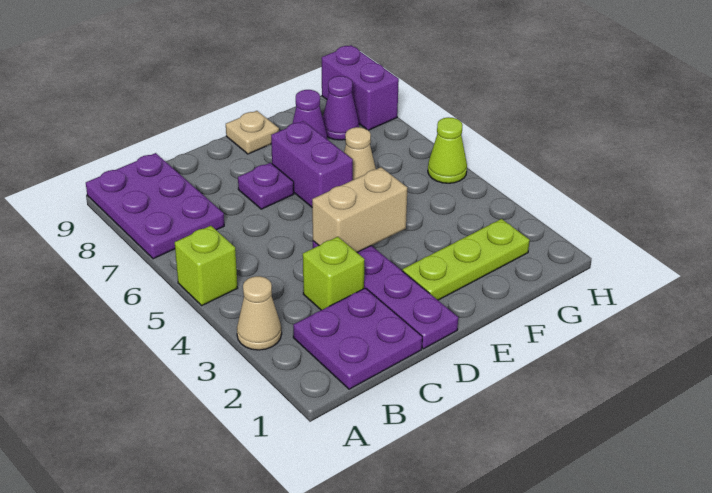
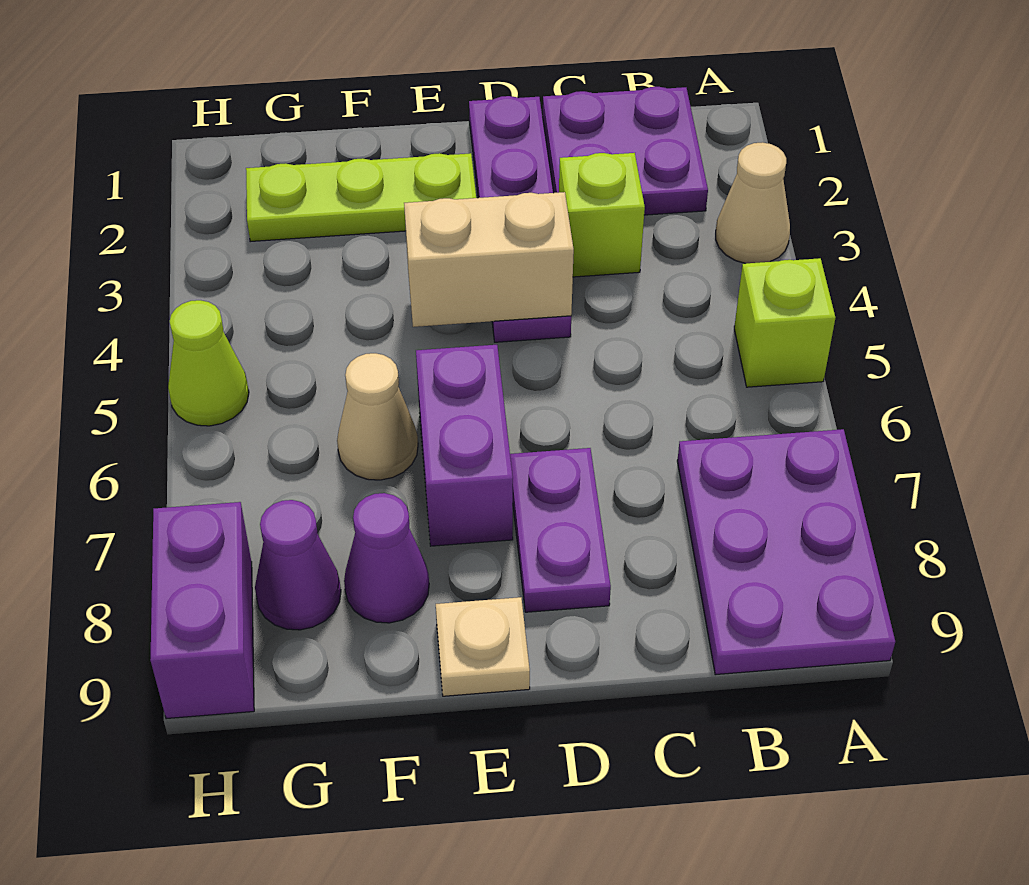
purple plate D7 level 1 -> purple plate D7:D8 level 1

